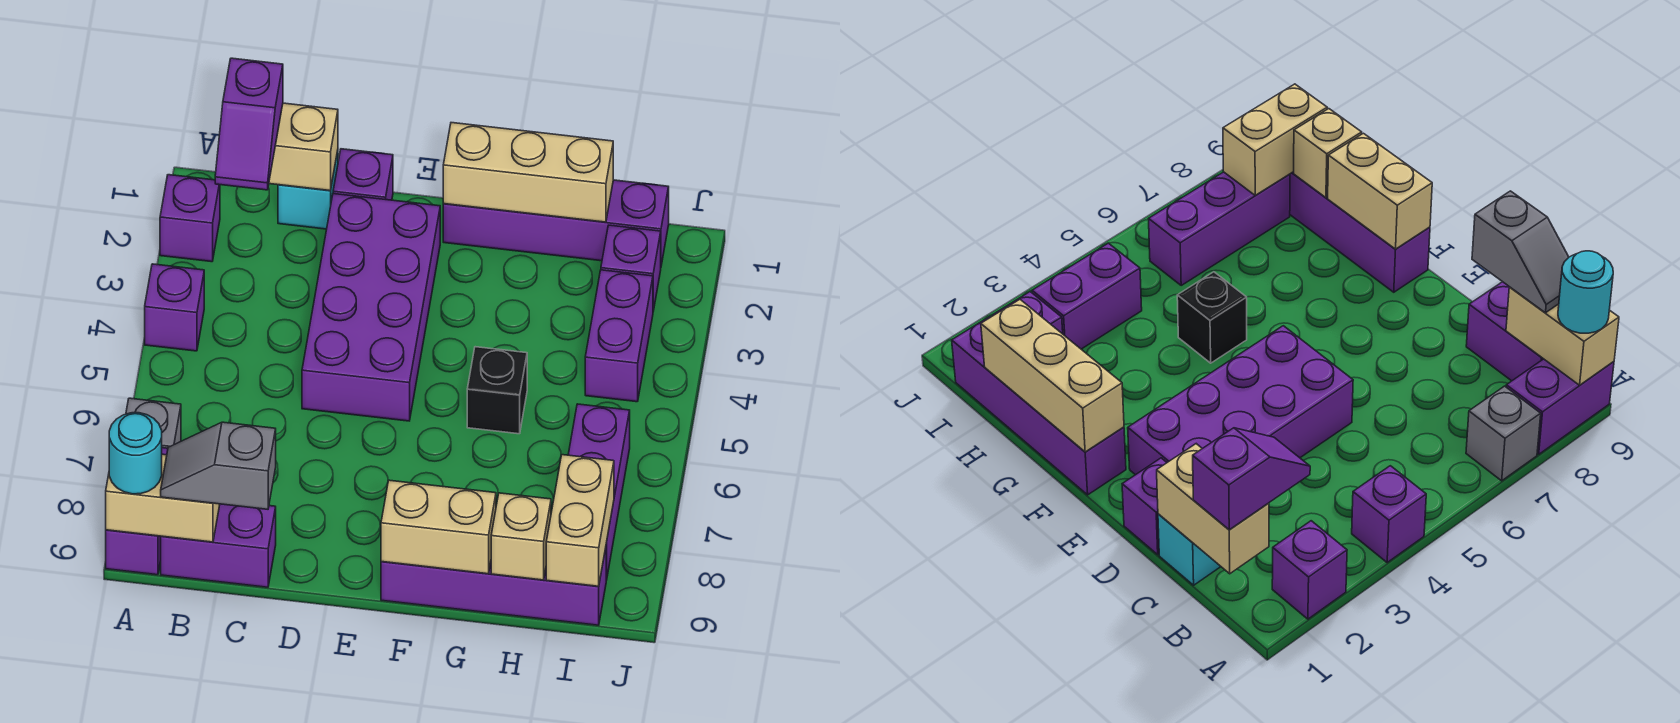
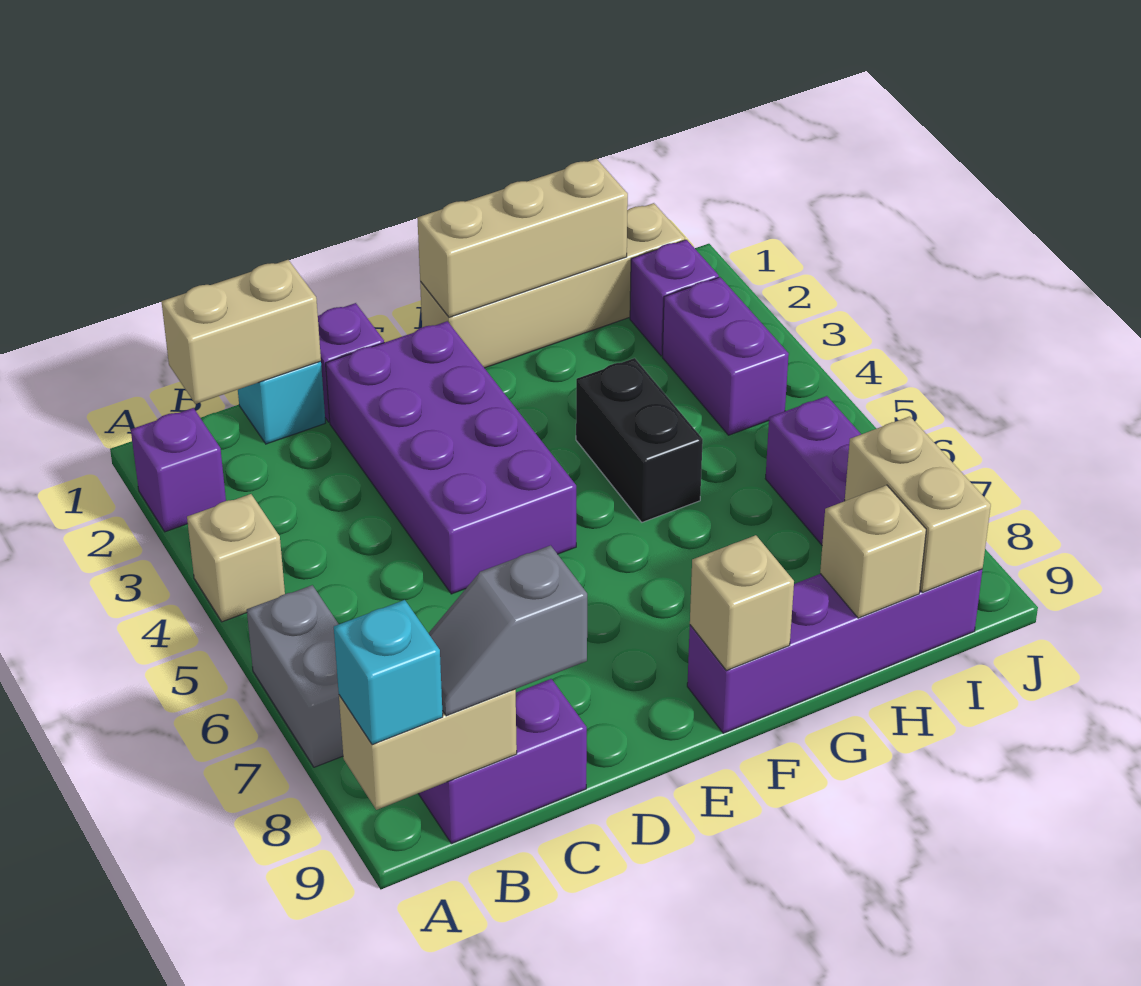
purple brick A4 level 1 -> tan brick A4 level 1
grey brick A7 level 1 -> grey brick A6:A7 level 1
purple brick A8:A9 level 1 -> none
cyan round brick A9 level 3 -> cyan brick A9 level 3
purple slope B1:B2 level 3 top 1 -> none
purple brick F1:I1 level 1 -> tan brick F1:I1 level 1
tan brick F9:G9 level 2 -> tan brick F9 level 2
black brick G5 level 1 -> black brick G4:G5 level 1

